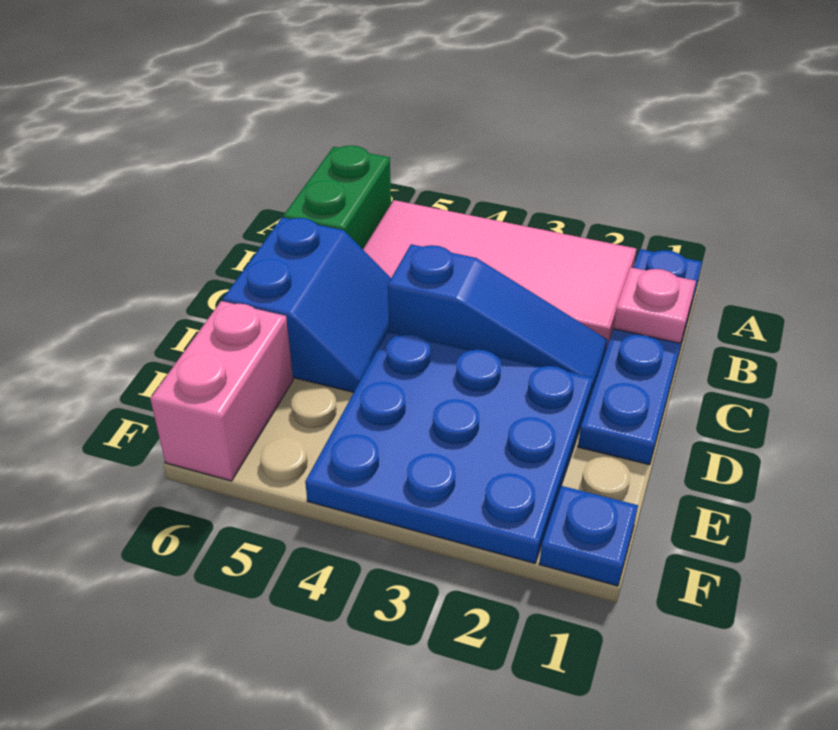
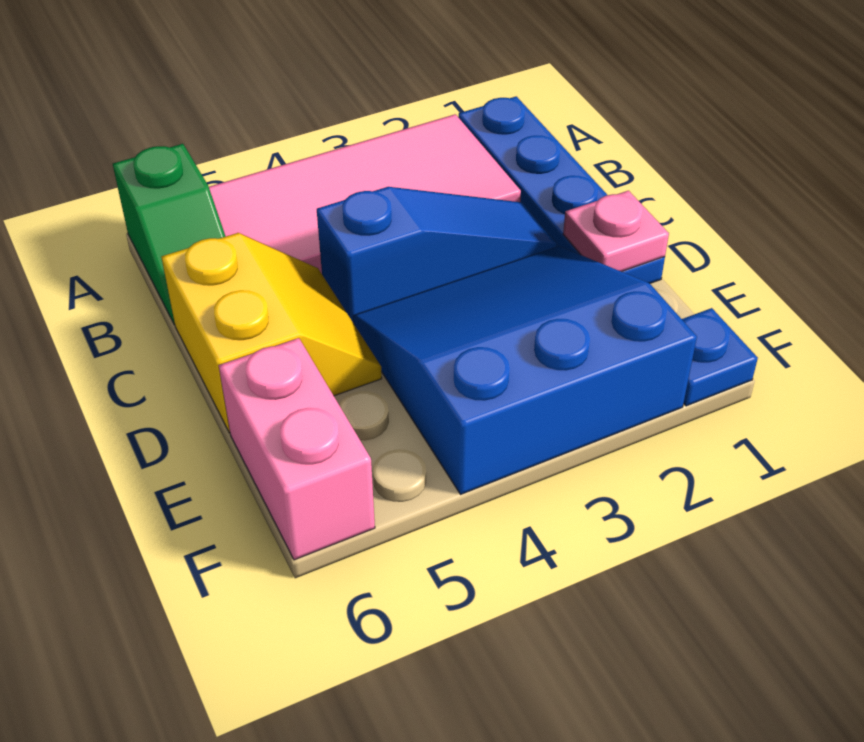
green brick A6:B6 level 1 -> green slope A6:B6 level 1 top A
pink plate B1 level 2 -> pink plate D1 level 2
blue slope C5:D6 level 1 top 6 -> yellow slope C5:D6 level 1 top 6
blue plate D2:F4 level 1 -> blue slope D2:F4 level 1 top F

